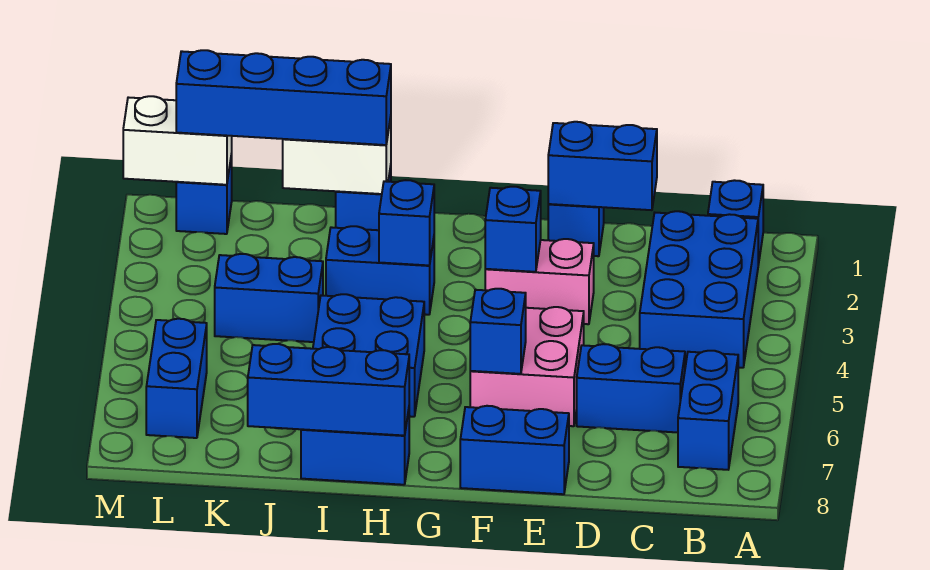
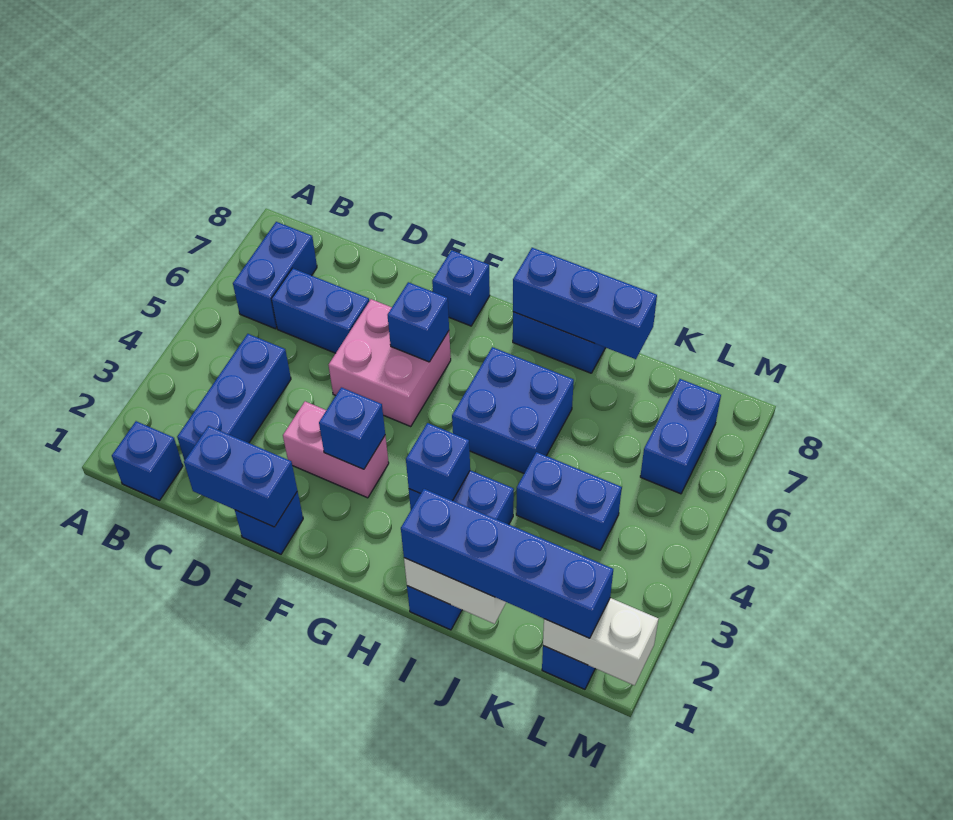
blue brick B2:C4 level 1 -> blue brick C2:C4 level 1
blue brick E8:F8 level 1 -> blue brick F8 level 1

